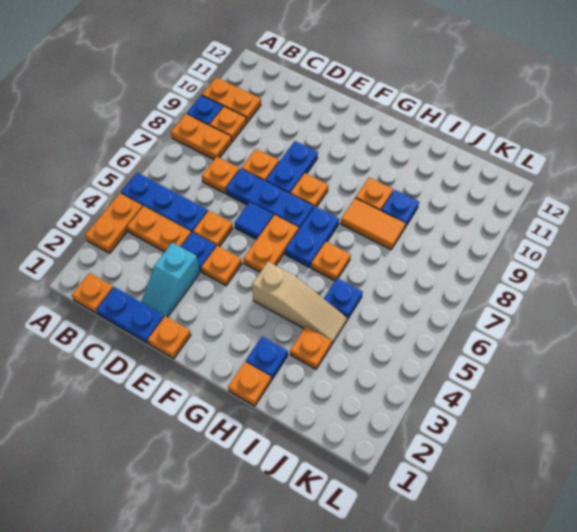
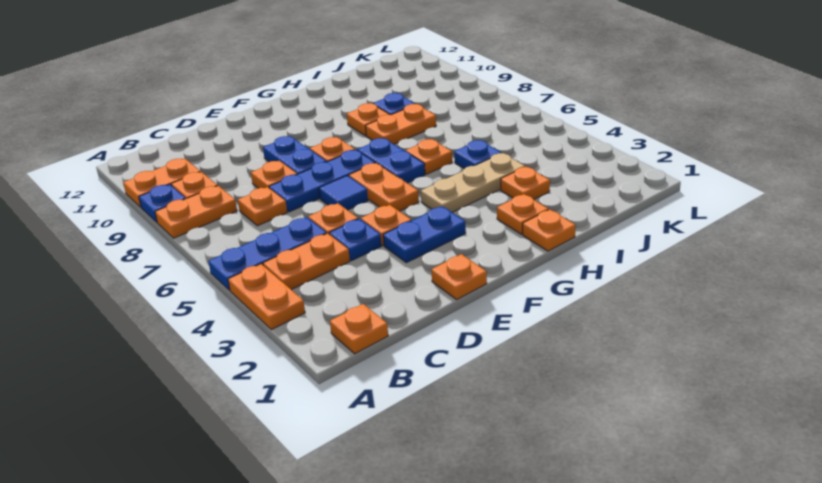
blue plate C1:D1 level 1 -> blue plate E3:F3 level 1
cyan slope D2:D3 level 1 top 3 -> none
tan slope G4:I4 level 1 top G -> tan plate G4:I4 level 1
blue plate H2 level 1 -> orange plate H2 level 1
orange tile H8:I8 level 1 -> orange plate H8:I8 level 1

